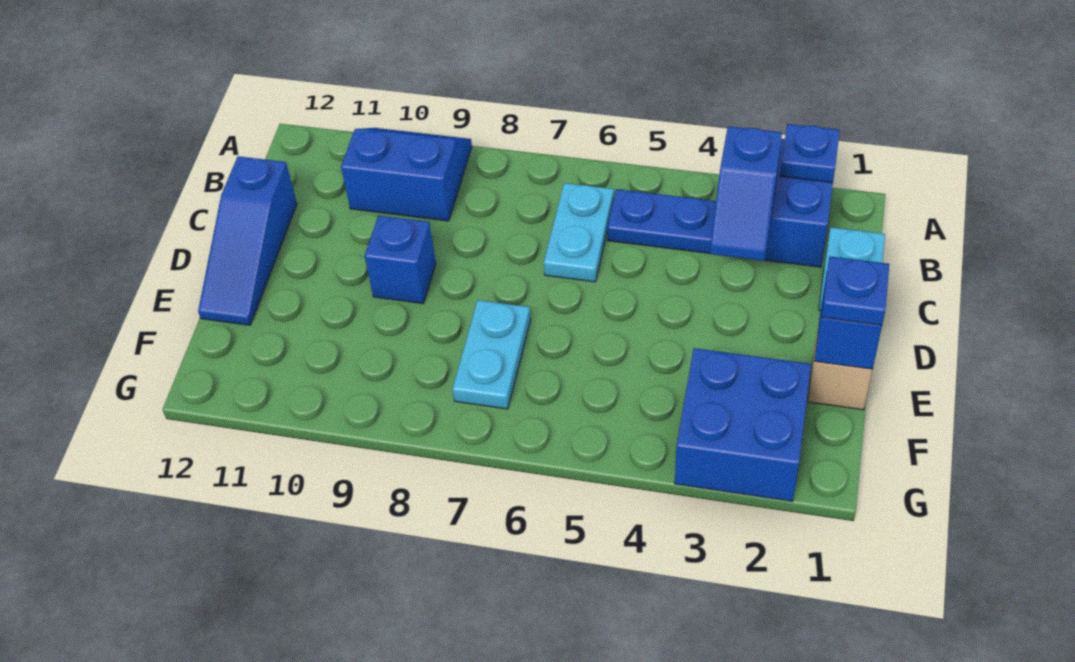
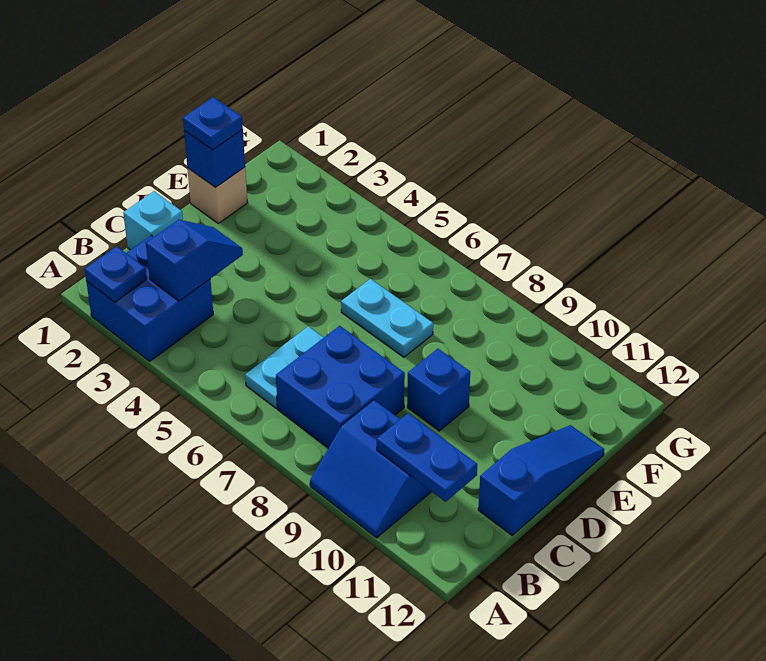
blue plate B4:B5 level 1 -> blue plate B10:B11 level 2
cyan plate E7:F7 level 1 -> cyan plate E6:E7 level 1
blue brick F2:G3 level 1 -> blue brick B7:C8 level 1

